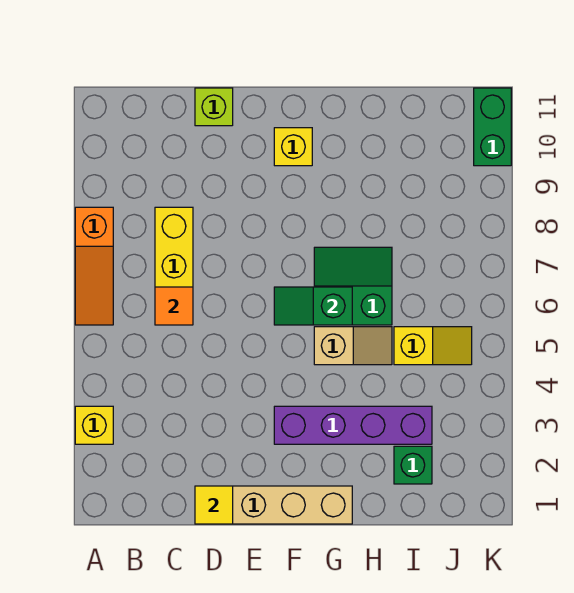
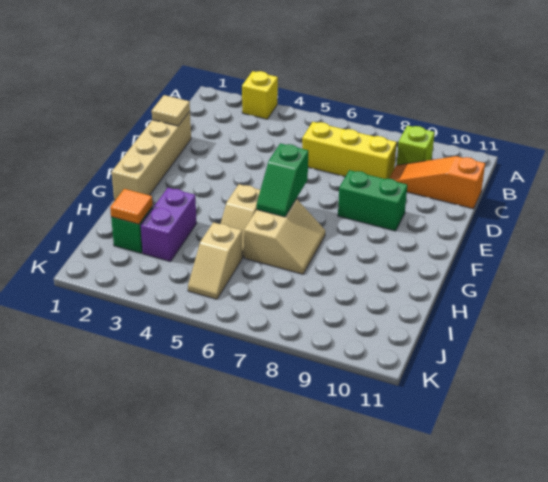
orange slope A6:A8 level 1 top 8 -> orange slope C9:C11 level 1 top 11
orange tile C6 level 2 -> orange tile I2 level 2
yellow tile D1 level 2 -> tan tile D1 level 2
lime brick D11 level 1 -> lime brick B9 level 1
purple brick F3:I3 level 1 -> purple brick H3:I3 level 1
green slope F6:G6 level 2 top G -> green slope F6:G6 level 2 top F
yellow brick F10 level 1 -> none
green slope G6:H7 level 1 top 6 -> tan slope G6:H7 level 1 top 6
yellow slope I5:J5 level 1 top I -> tan slope I5:J5 level 1 top I
green brick K10:K11 level 1 -> green brick E8:E9 level 1

